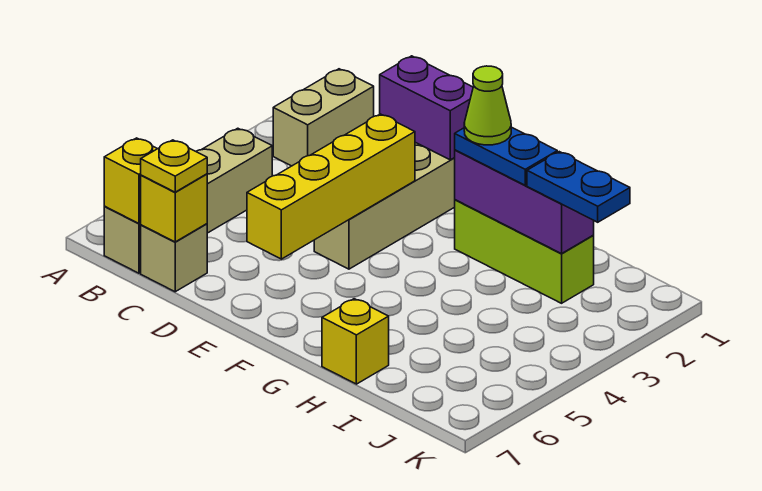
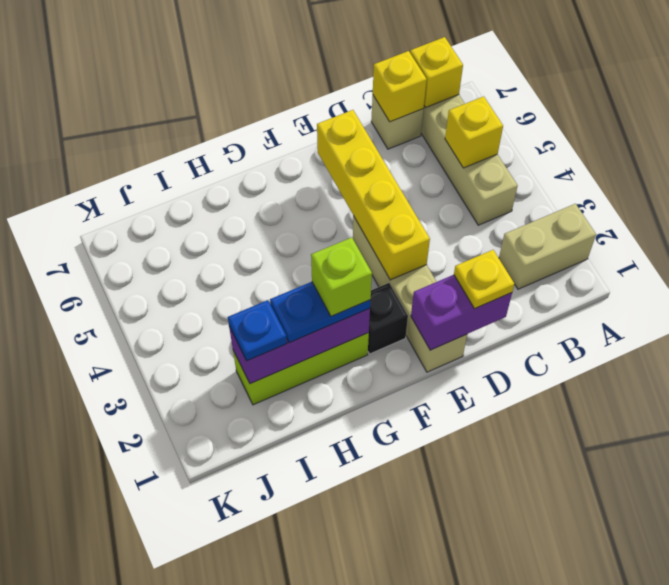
tan brick B1:B2 level 1 -> tan brick A2:B2 level 1
yellow plate C7 level 3 -> yellow plate D1 level 3
none -> black brick F2 level 1
lime cone G2 level 4 -> lime brick G2 level 4
yellow brick H7 level 1 -> yellow brick B5 level 2
blue plate I2:J2 level 3 -> blue plate I2 level 3

